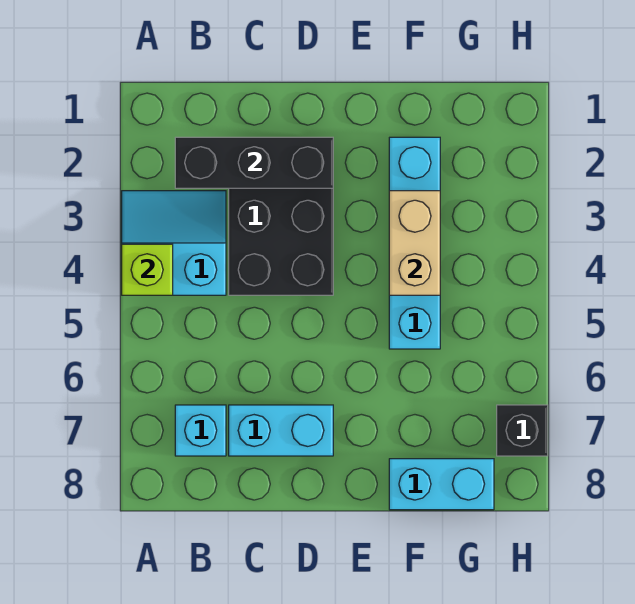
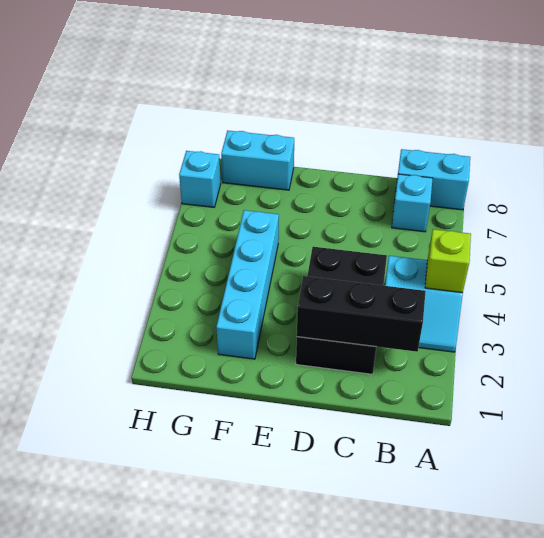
cyan brick C7:D7 level 1 -> cyan brick A8:B8 level 1
tan brick F3:F4 level 2 -> none
black brick H7 level 1 -> cyan brick H7 level 1

